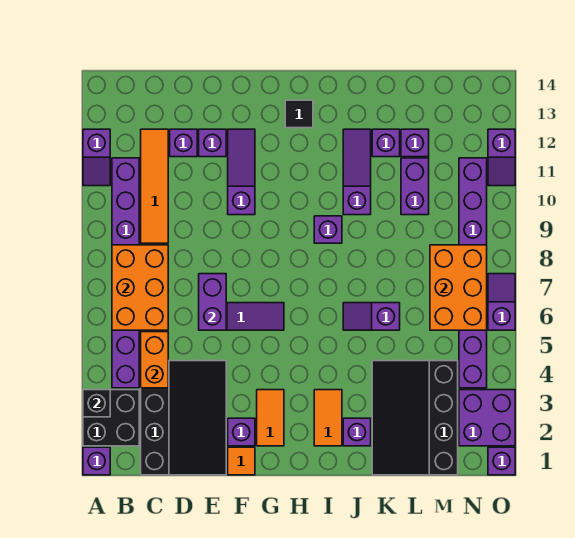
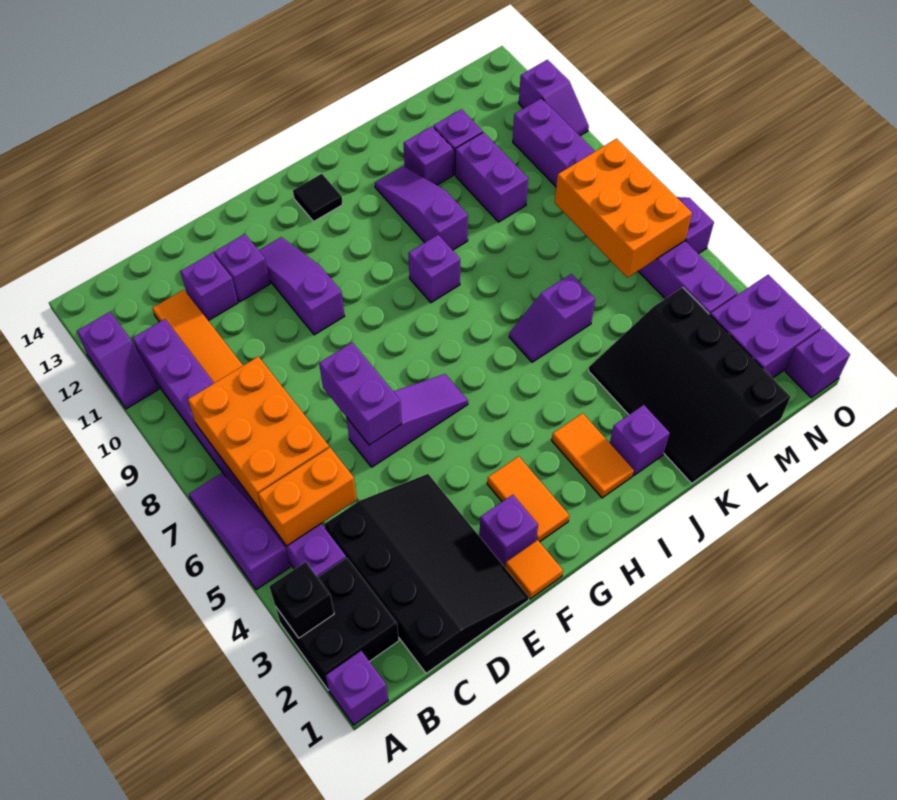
none -> purple slope A5:A7 level 1 top 5
orange brick C4:C5 level 2 -> orange brick B5:C5 level 2

